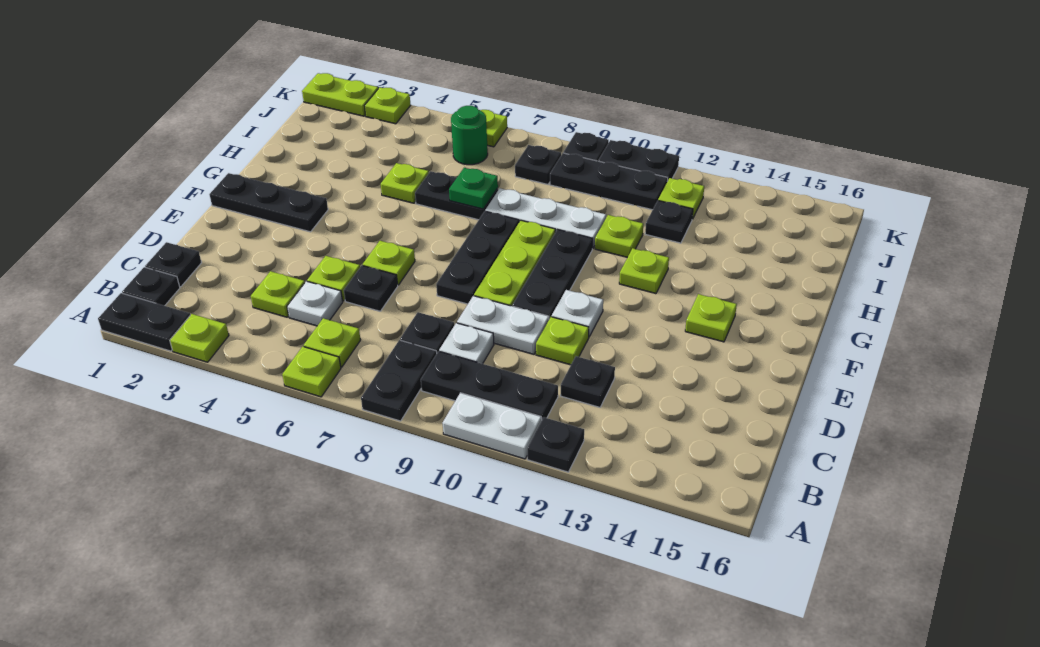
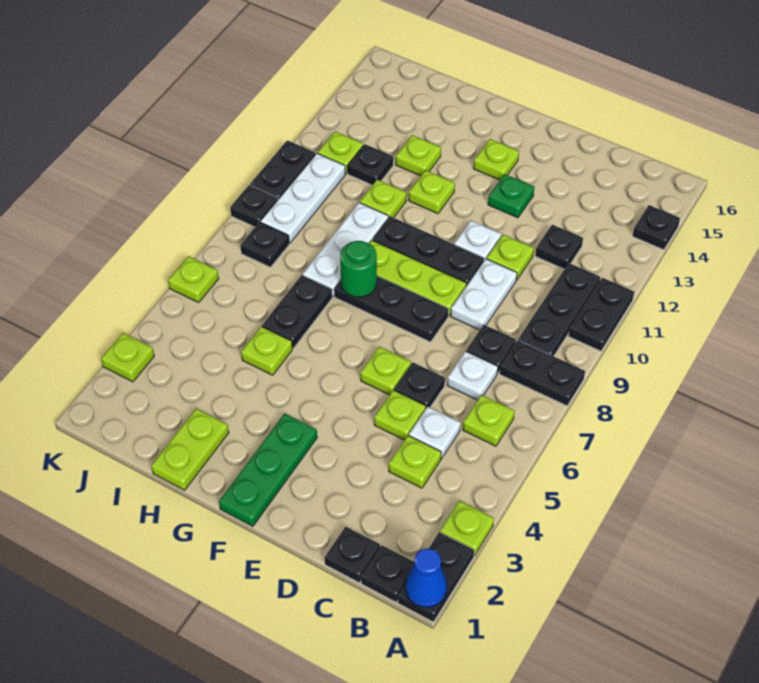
none -> blue cone A1 level 2
lime plate A6 level 1 -> lime plate H13 level 1
white plate A10:A11 level 1 -> black plate A10:A11 level 1
black plate A12 level 1 -> black plate A14 level 1
white plate C9 level 1 -> white plate C7 level 1
black plate F1:F3 level 1 -> green plate F1:F3 level 1
green plate H7 level 2 -> green plate E13 level 1
green round brick J6 level 1 -> green round brick G8 level 2
black plate J9:J11 level 1 -> white plate J9:J11 level 1
lime plate K1:K2 level 1 -> lime plate H1:H2 level 1

